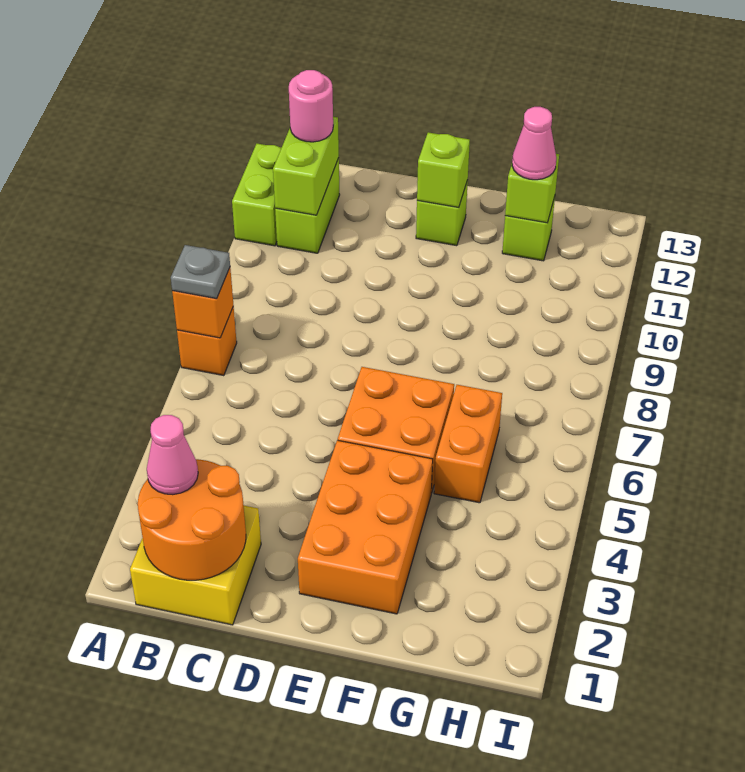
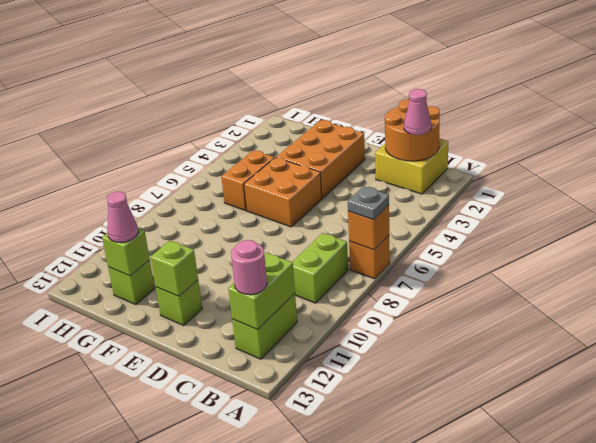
lime brick A11:A12 level 1 -> lime brick B8:B9 level 1

